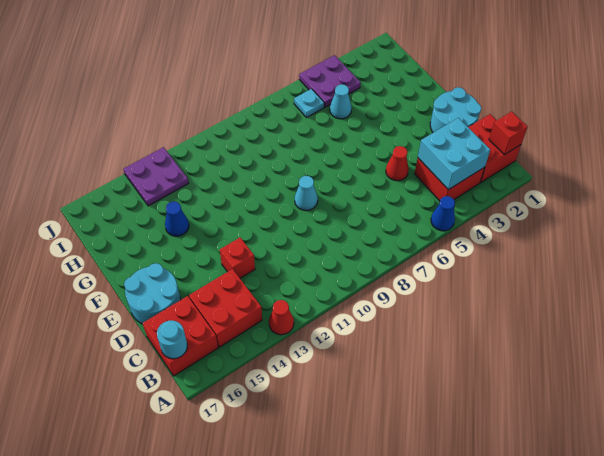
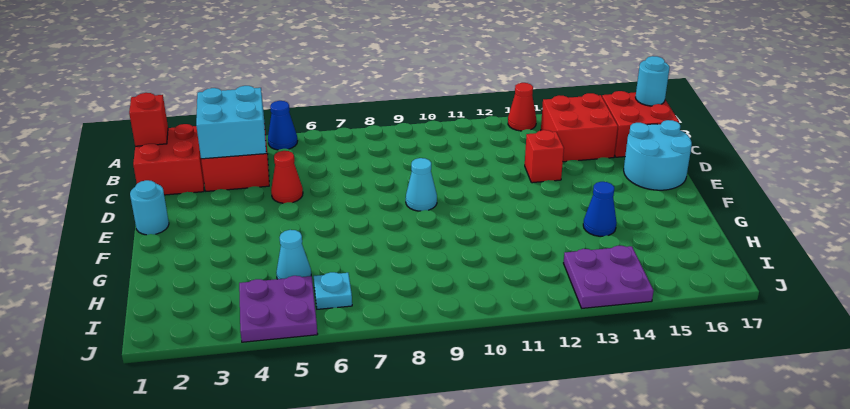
cyan round brick D1:E2 level 1 -> cyan round brick E1 level 1

